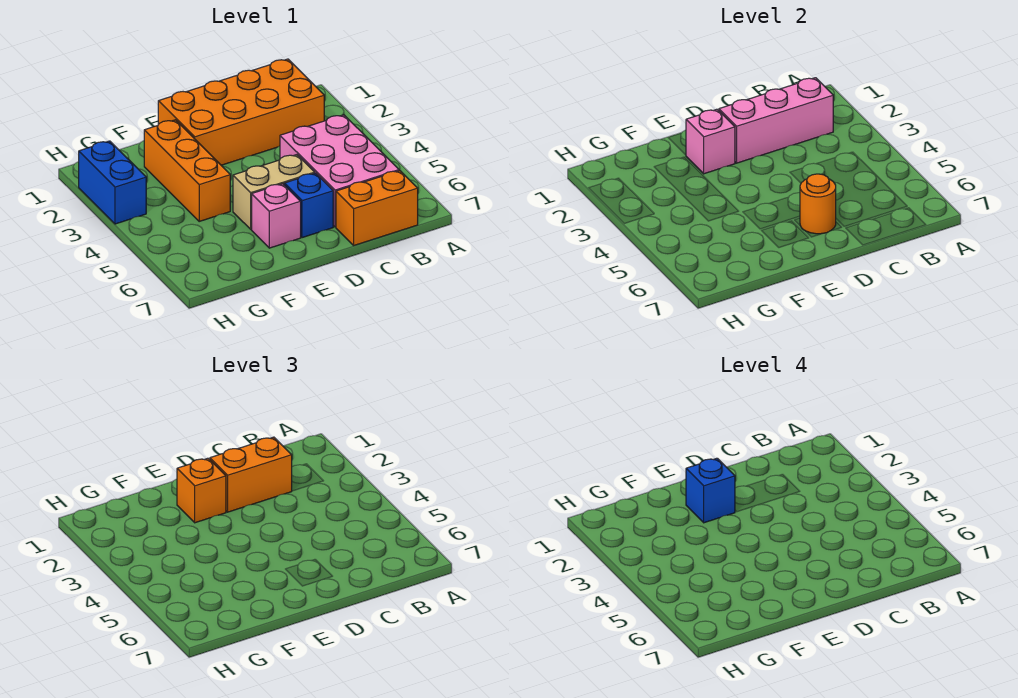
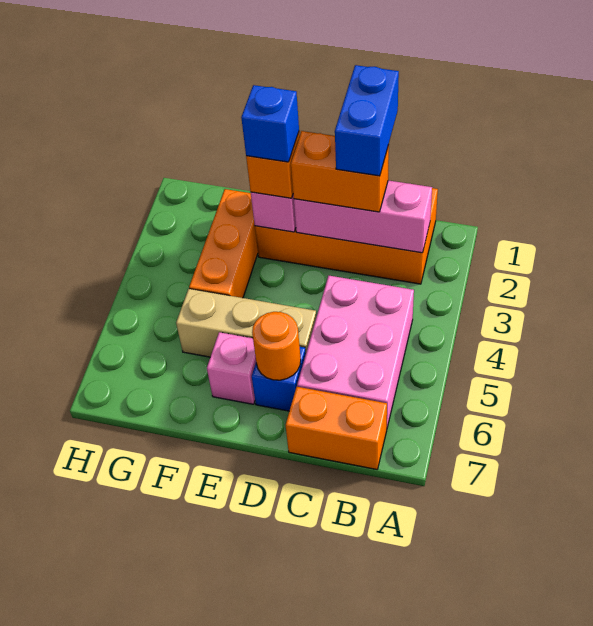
tan brick D5:E5 level 1 -> tan brick D5:F5 level 1
blue brick H2:H3 level 1 -> blue brick C1:C2 level 4

